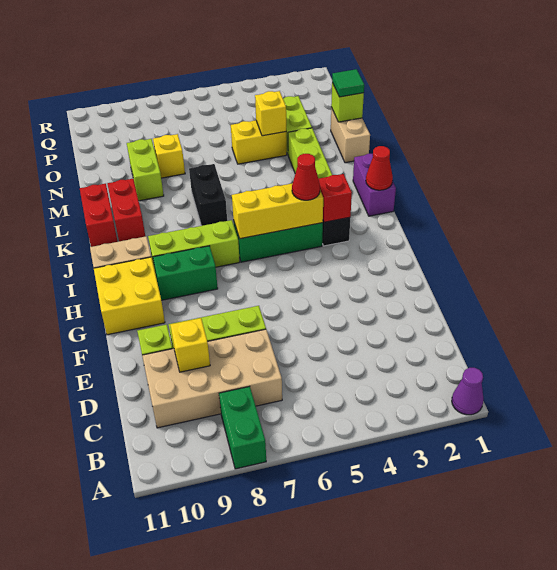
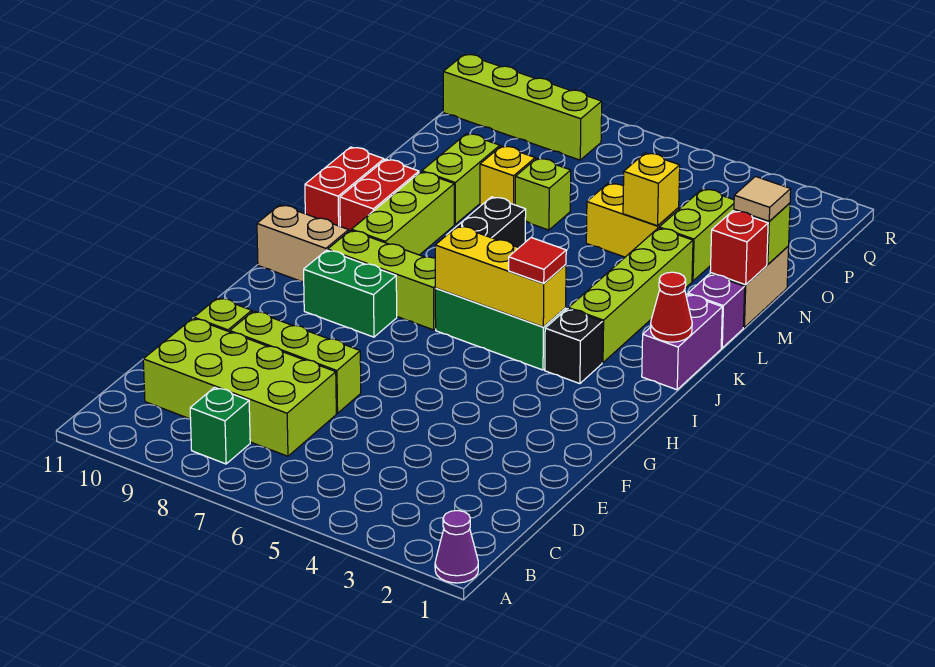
green brick A8:B8 level 1 -> green brick B8 level 1
tan brick C7:D10 level 1 -> lime brick C7:D10 level 1
yellow brick D9 level 2 -> none
yellow brick G10:H11 level 1 -> none
red brick I3 level 2 -> red brick M1 level 2
red cone I4 level 3 -> red tile I4 level 3
none -> lime brick J9:L9 level 1
none -> purple brick L1 level 1
green tile N1 level 3 -> tan tile N1 level 3
none -> lime brick N7 level 1
none -> lime brick Q8:Q11 level 1

